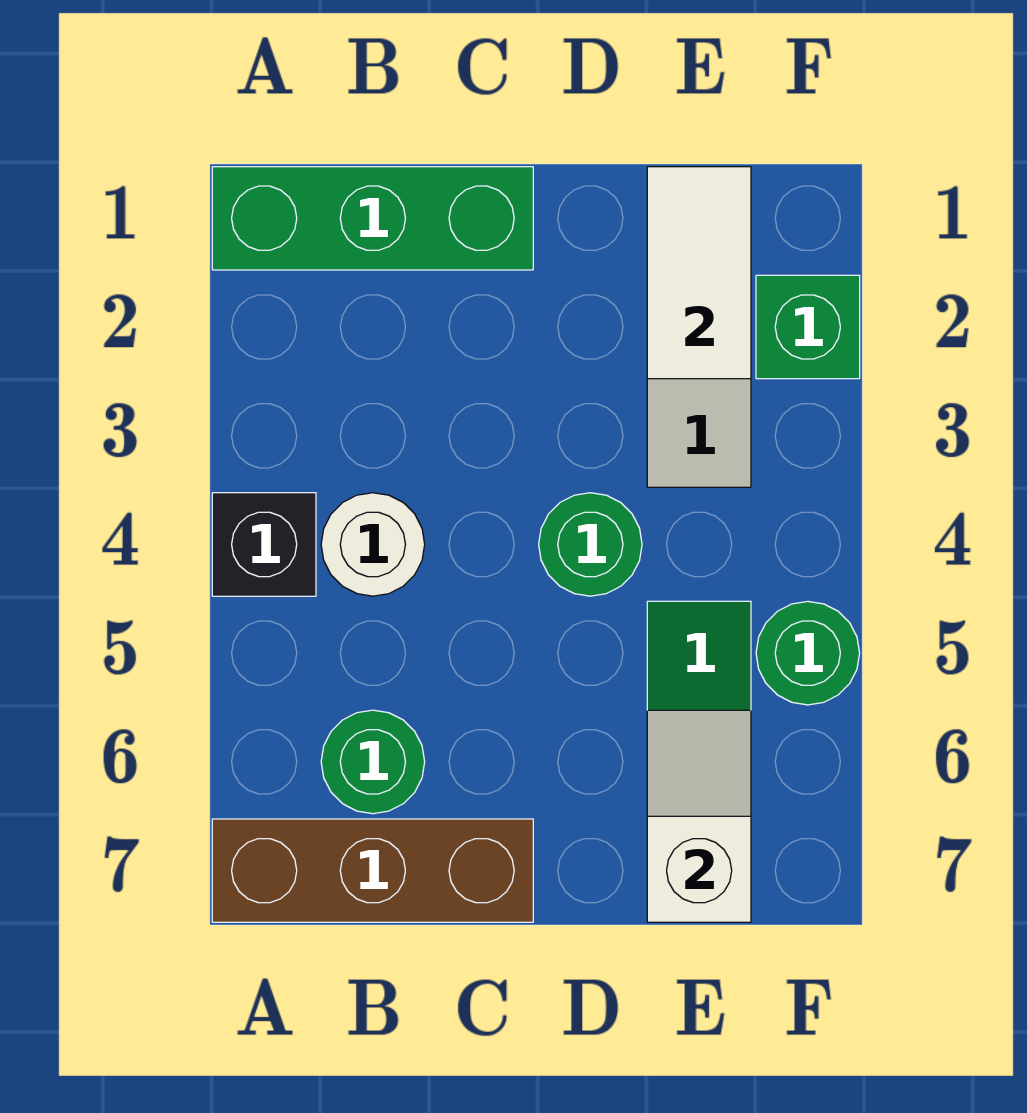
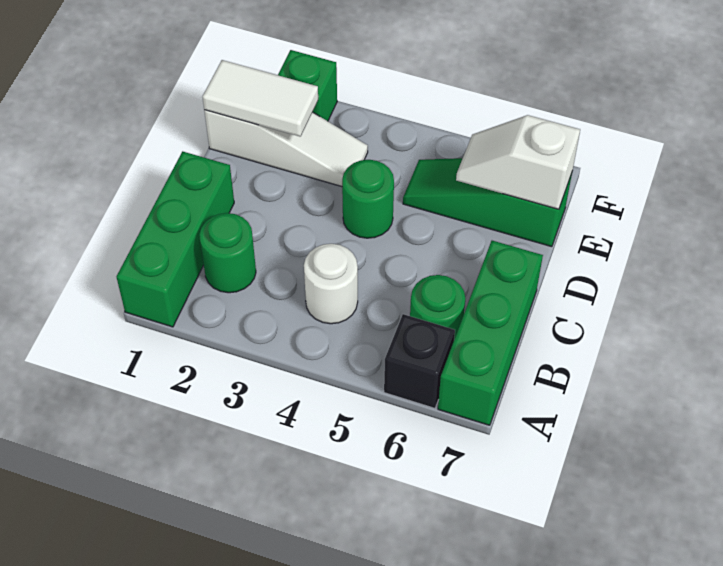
black brick A4 level 1 -> black brick A6 level 1
brown brick A7:C7 level 1 -> green brick A7:C7 level 1
green round brick F5 level 1 -> green round brick B2 level 1

